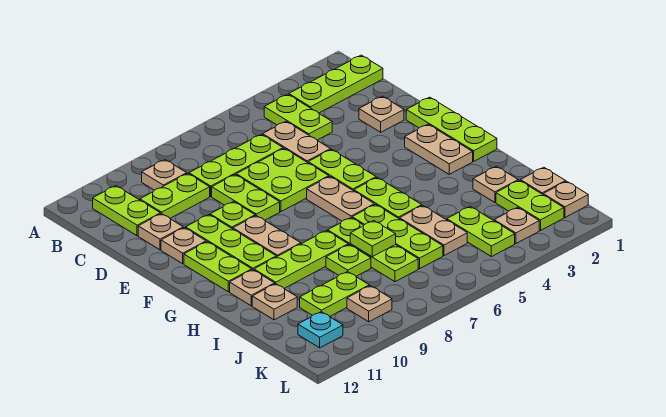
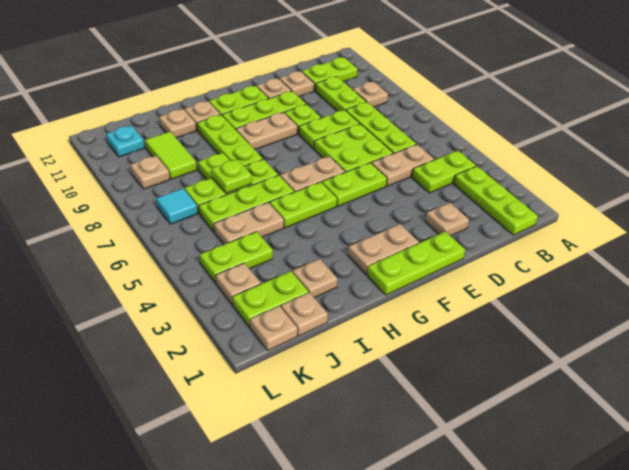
lime plate J9:J10 level 1 -> lime tile J9:J10 level 1
none -> cyan tile K7 level 1

